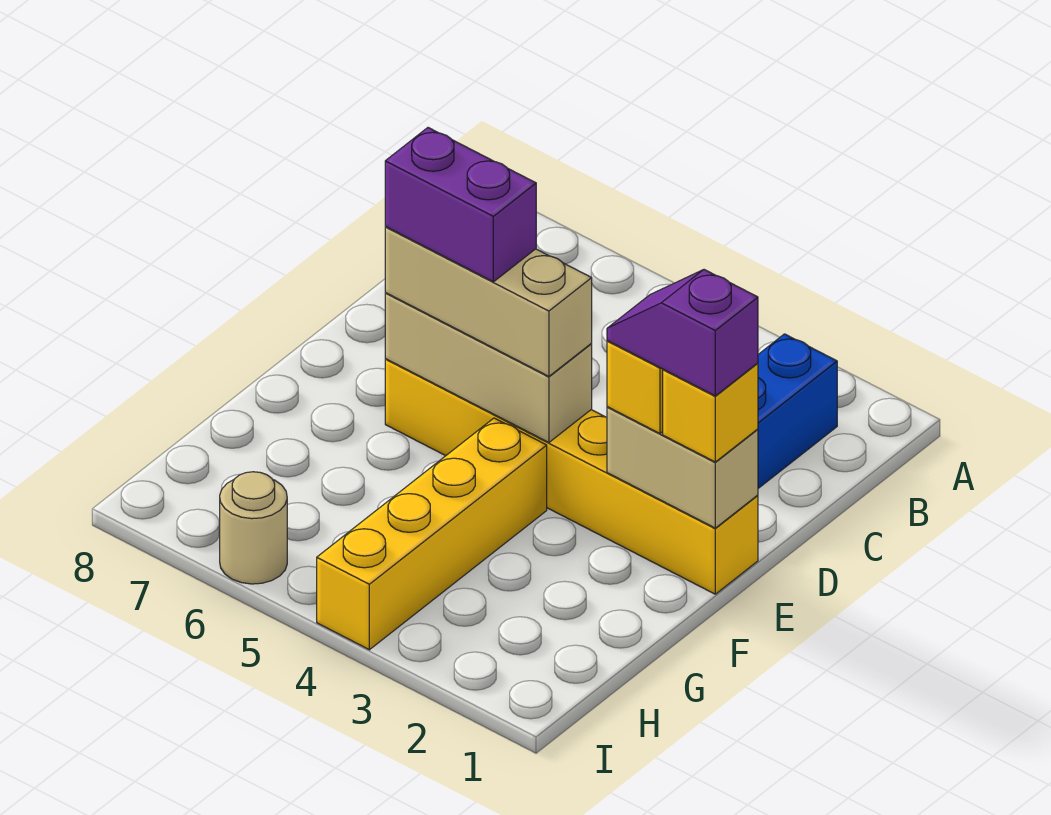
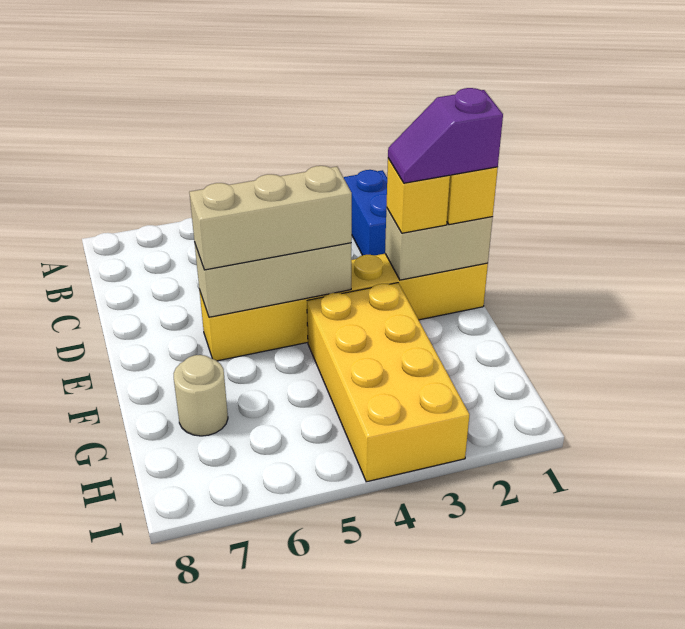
purple brick E5:E6 level 4 -> none
yellow brick F4:I4 level 1 -> yellow brick F3:I4 level 1
tan round brick I6 level 1 -> tan round brick G7 level 1

